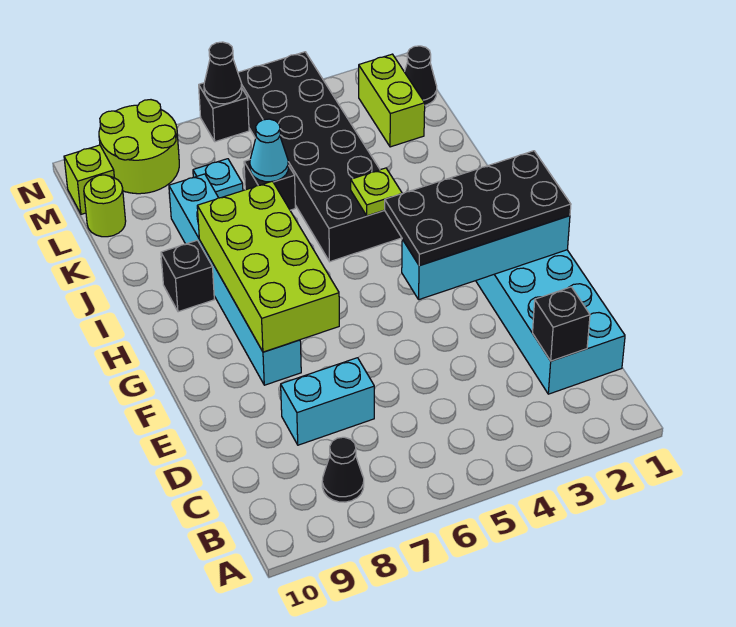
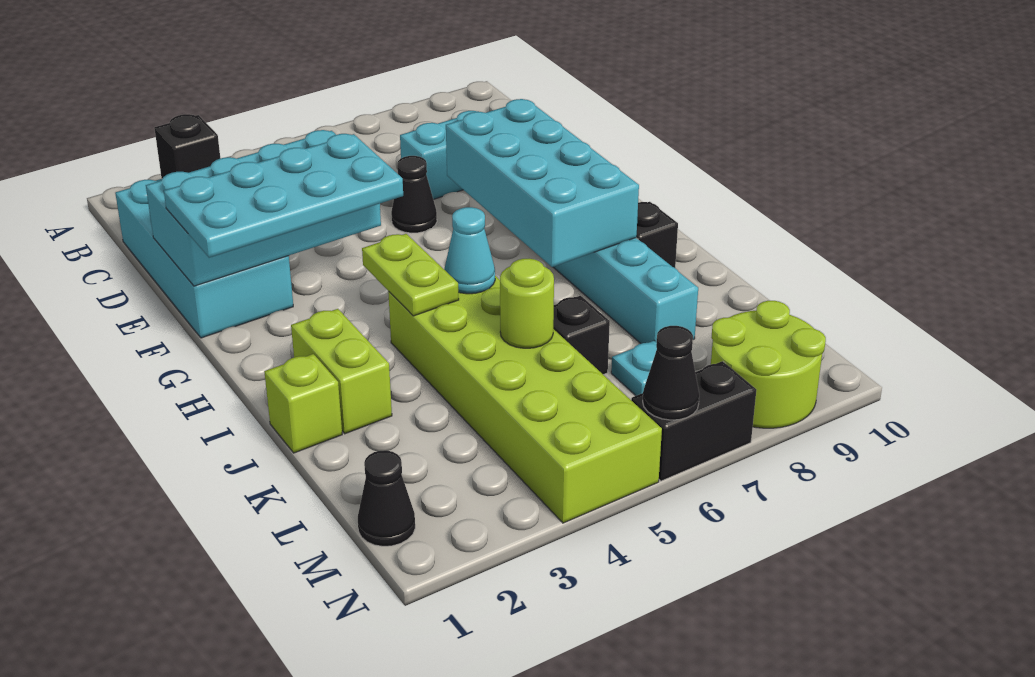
black cone B8 level 1 -> black cone E6 level 1
cyan brick F1:F4 level 2 -> cyan brick E1:F4 level 2
black plate F1:G4 level 3 -> cyan plate F1:G4 level 3
lime brick F7:I8 level 2 -> cyan brick F7:I8 level 2
black brick I4:N5 level 1 -> lime brick I4:N5 level 1
lime plate I4 level 2 -> lime plate H4:I4 level 2
cyan cone K6 level 2 -> cyan cone I5 level 2
lime brick L2:M2 level 1 -> lime brick I2:J2 level 1
lime round brick L10 level 1 -> lime round brick K5 level 2
lime brick M10 level 1 -> lime brick J1 level 1
black brick N6 level 1 -> black brick N6:N7 level 1

